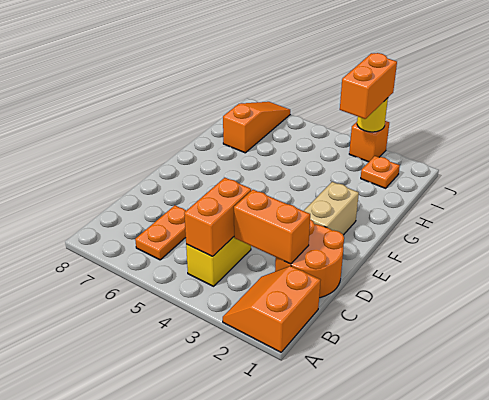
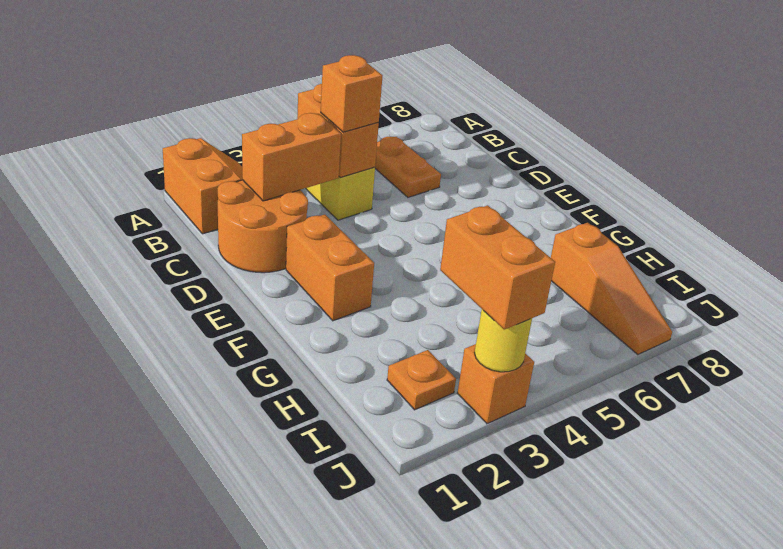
none -> orange brick C4 level 3
tan brick E2:F2 level 1 -> orange brick E2:F2 level 1

